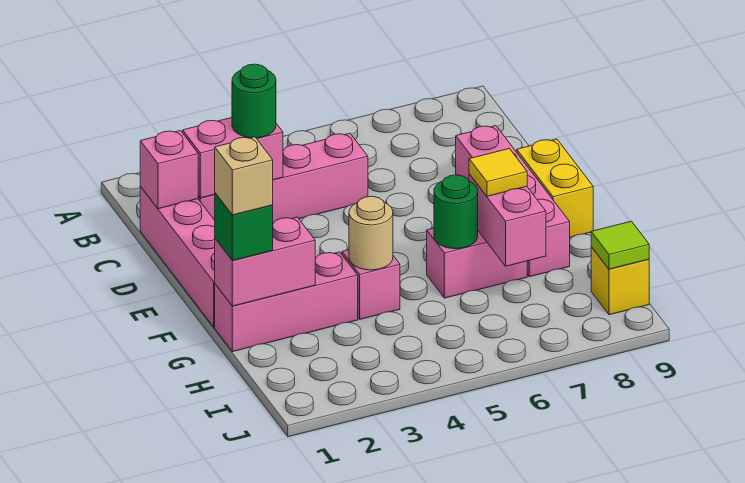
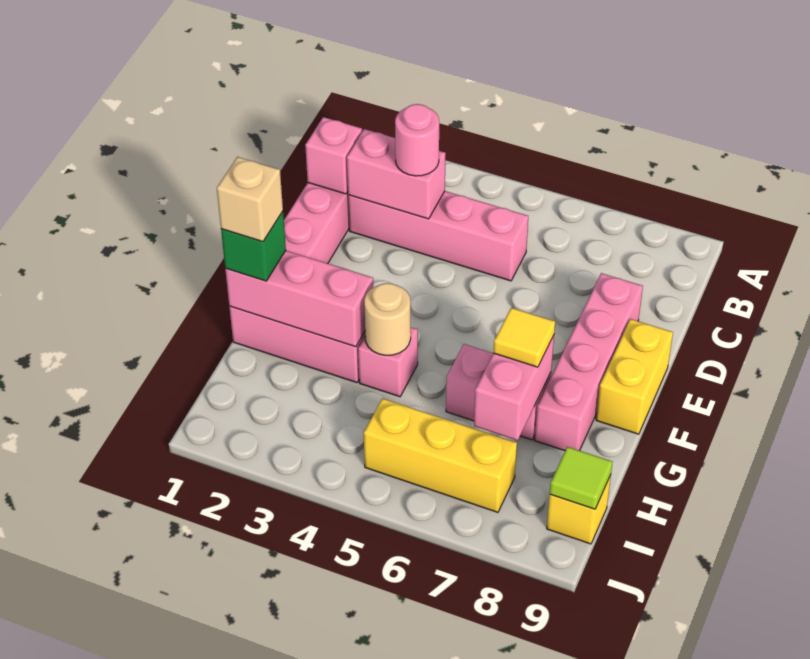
green round brick C3 level 3 -> pink round brick C3 level 3
pink brick G1:G2 level 2 -> pink brick G1:G3 level 2
green round brick G6 level 2 -> none
none -> yellow brick I5:I7 level 1

